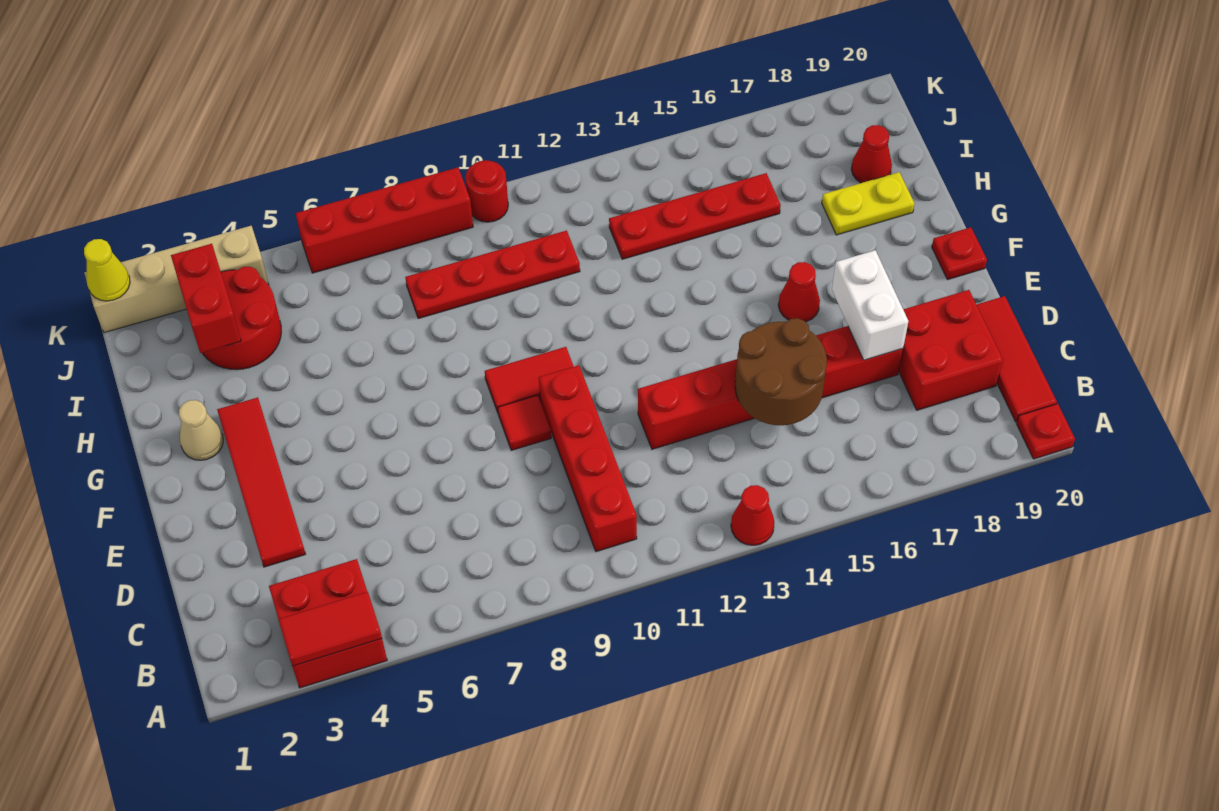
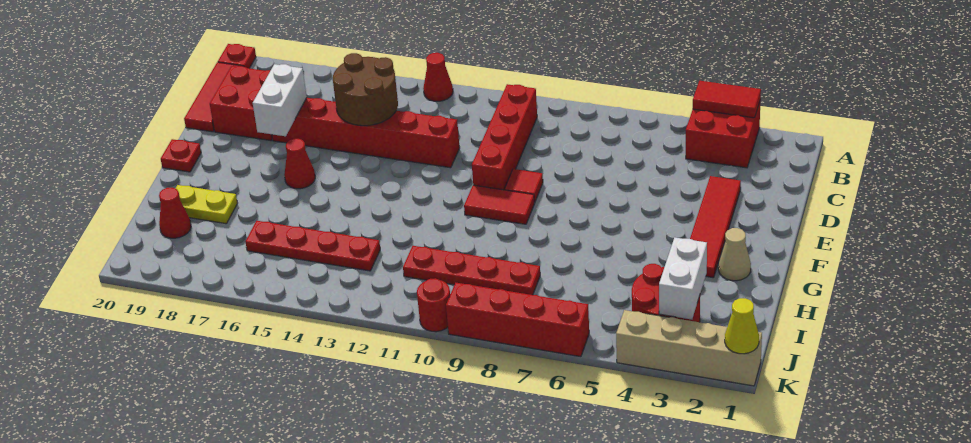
red brick I3:J3 level 2 -> white brick I3:J3 level 2

